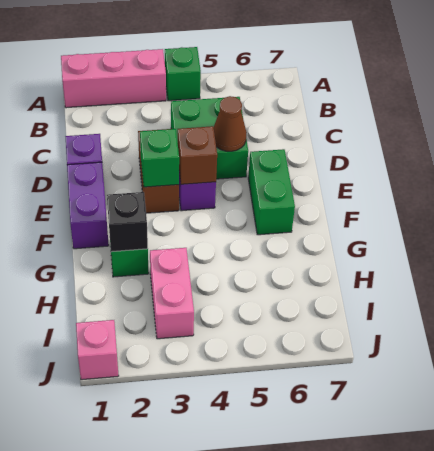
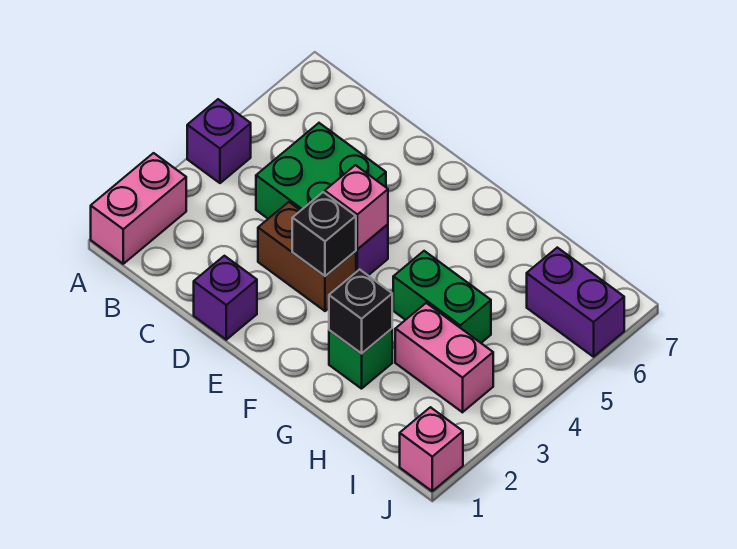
pink brick A1:A3 level 1 -> pink brick A1:A2 level 1
green brick A4 level 1 -> purple brick A4 level 1
brown cone D5 level 2 -> none
purple brick E1:F1 level 1 -> purple brick I6:J6 level 1
green brick E3 level 2 -> black brick E3 level 2
brown brick E4 level 2 -> pink brick E4 level 2
green brick E6:F6 level 1 -> green brick G4:H4 level 1

